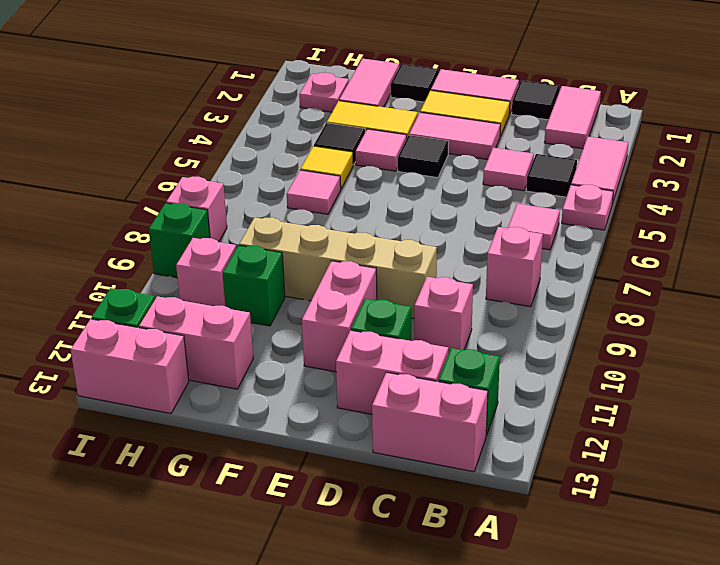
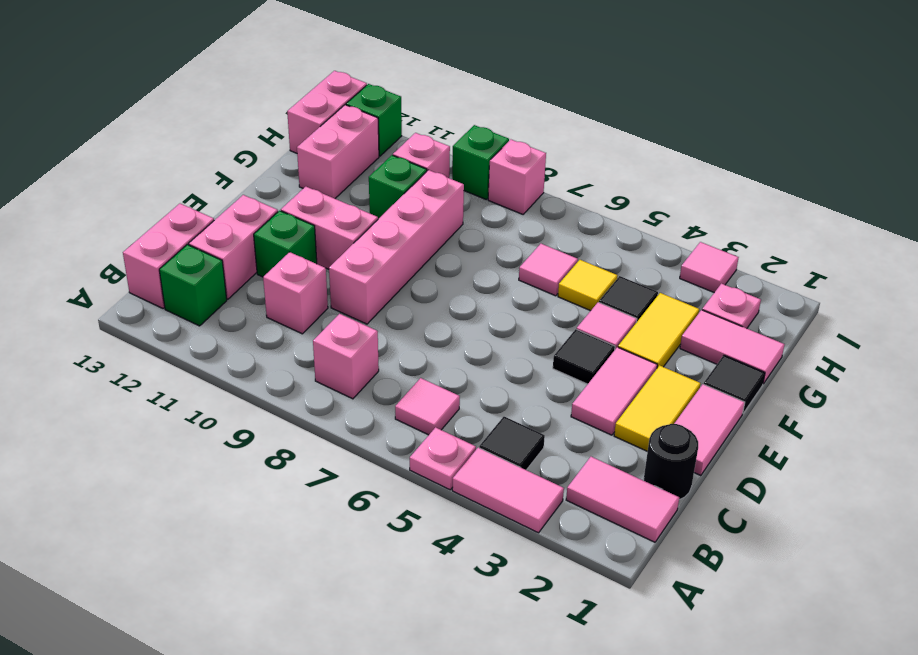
black tile C1 level 1 -> black round brick C1 level 1
pink tile C4 level 1 -> pink tile I3 level 1
tan brick D9:G9 level 1 -> pink brick D9:G9 level 1

